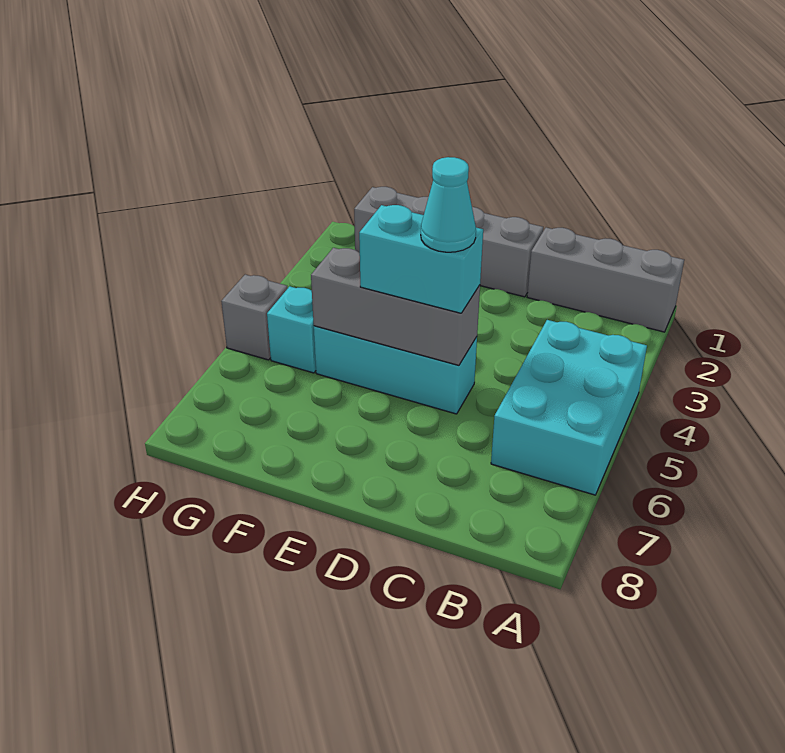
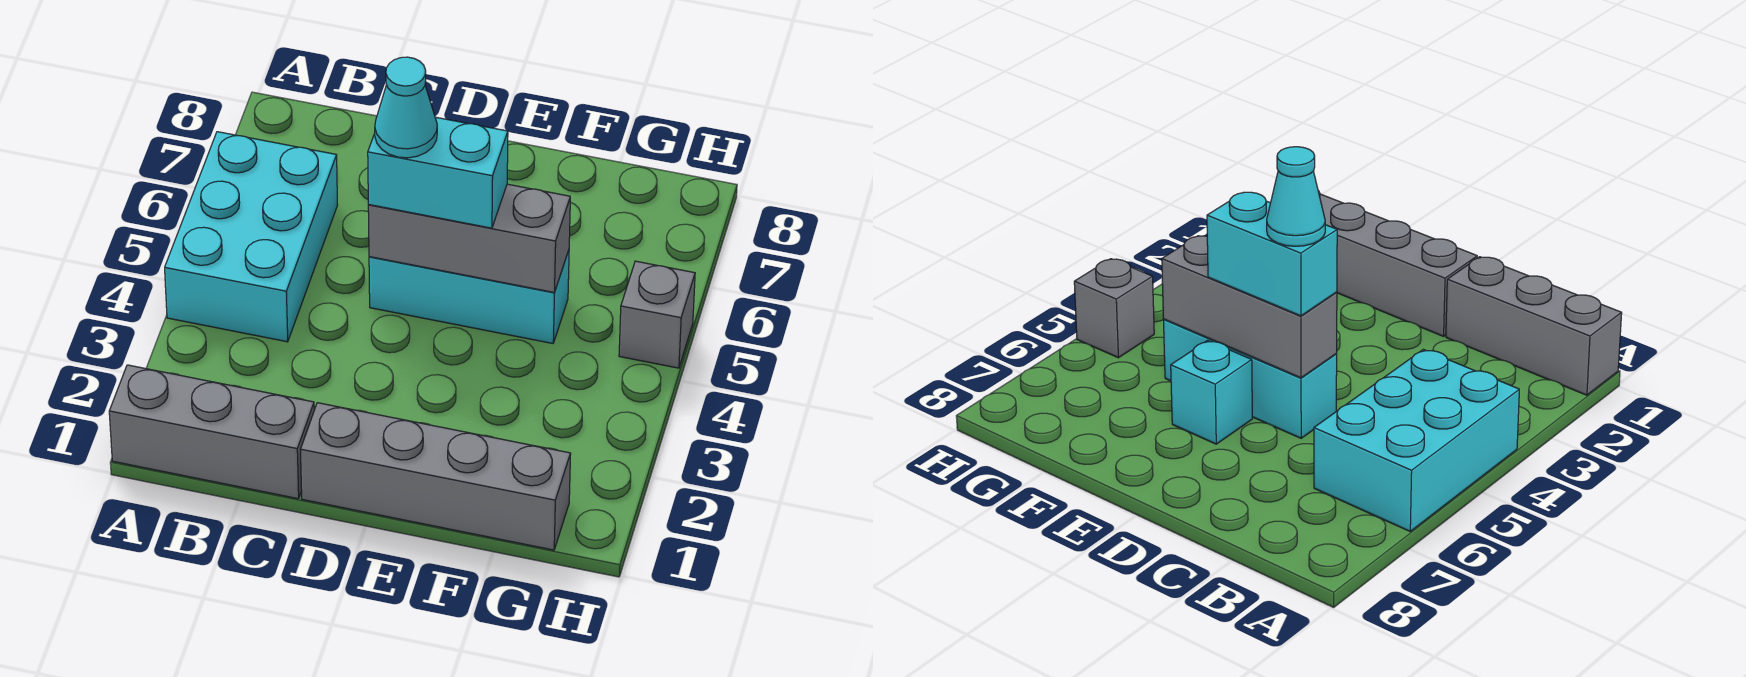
cyan brick G5 level 1 -> cyan brick E6 level 1

